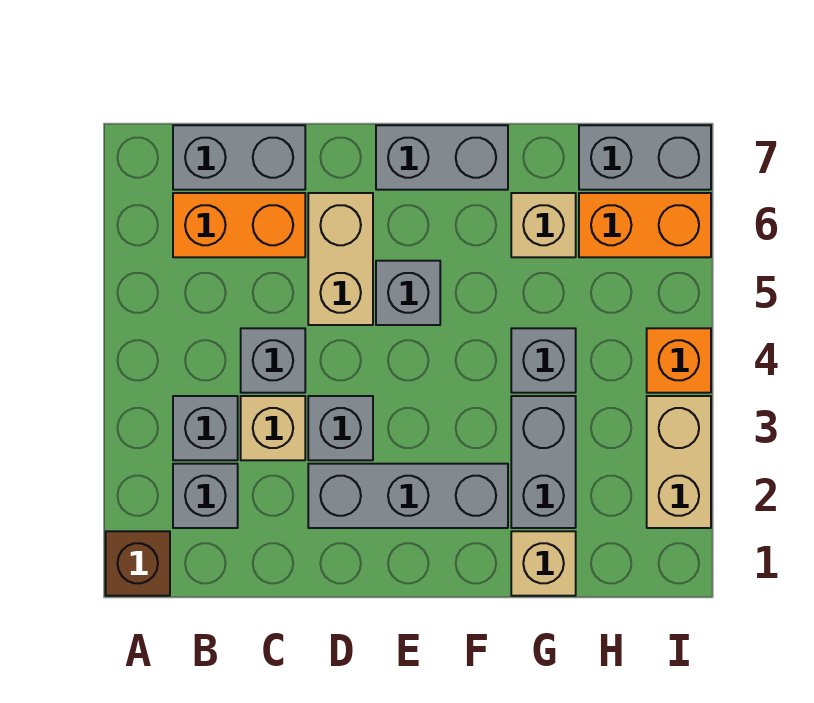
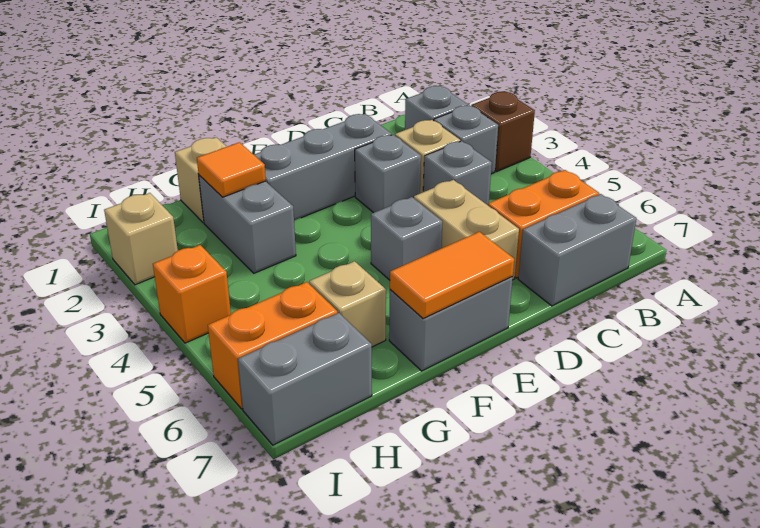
brown brick A1 level 1 -> brown brick A3 level 1
none -> orange tile E7:F7 level 2
none -> orange tile G2 level 2
grey brick G4 level 1 -> none
tan brick I2:I3 level 1 -> tan brick I2 level 1

